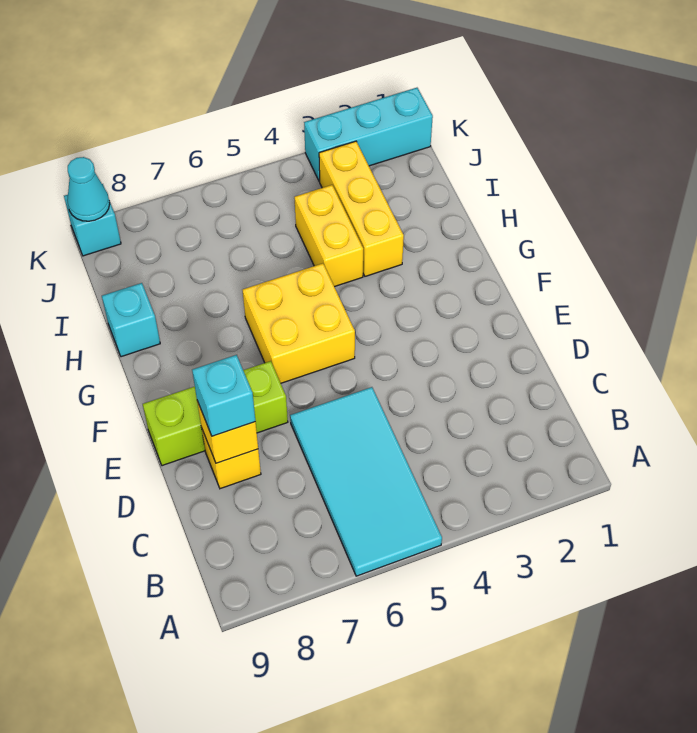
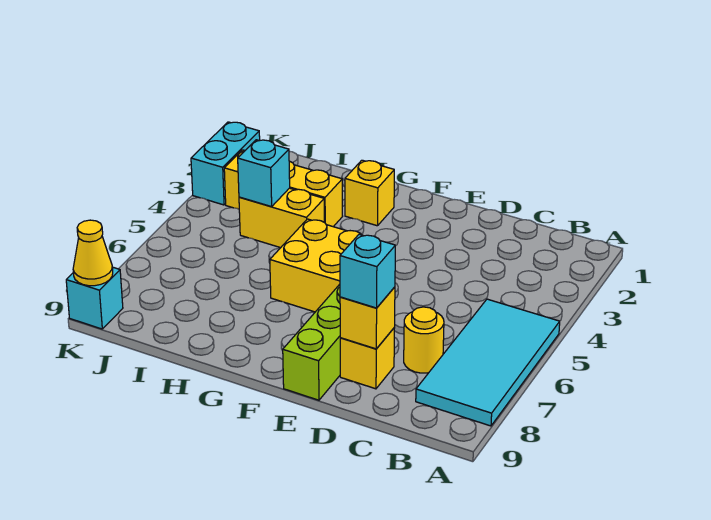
cyan tile A5:D6 level 1 -> cyan tile A5:B8 level 1
none -> yellow round brick C7 level 1
none -> yellow brick G2 level 1
cyan brick H9 level 1 -> cyan brick I4 level 2
cyan brick K1:K3 level 1 -> cyan brick K2:K3 level 1
cyan cone K9 level 2 -> yellow cone K9 level 2

